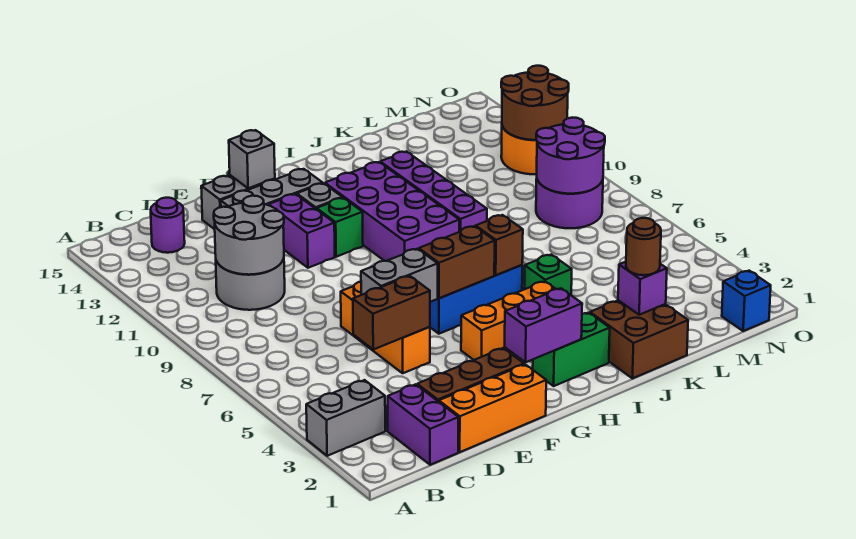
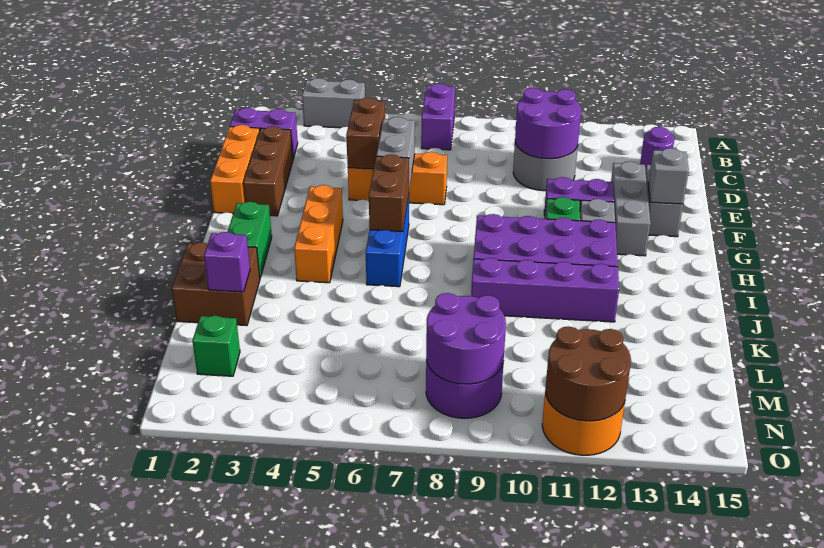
grey brick A3:B3 level 1 -> grey brick A3:A4 level 1
grey round brick C10:D11 level 2 -> purple round brick C10:D11 level 2
purple brick G2:H2 level 2 -> purple brick A7:B7 level 1
brown brick I6 level 2 -> none
green brick J5 level 1 -> green brick M2 level 1
brown round brick K2 level 3 -> none
blue brick N1 level 1 -> none

